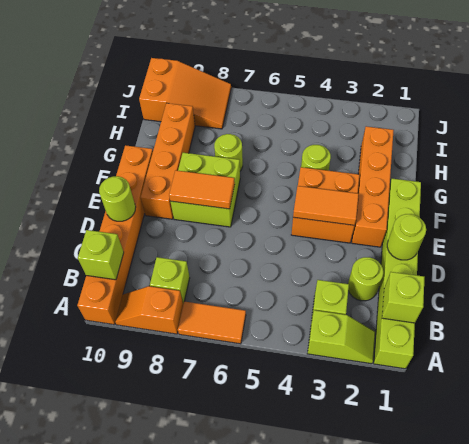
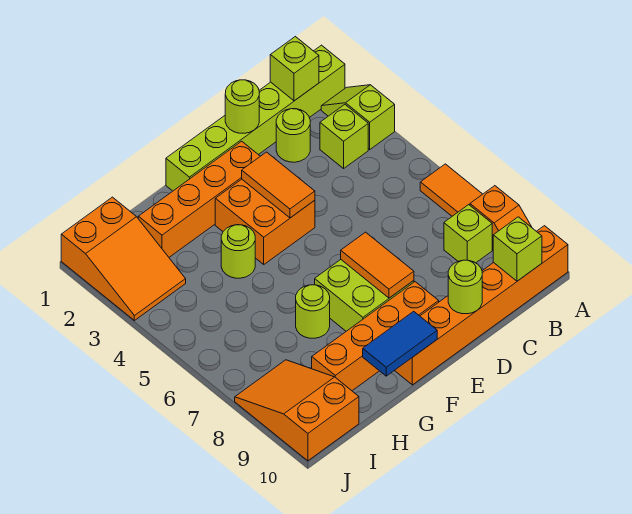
none -> blue tile F10:G10 level 2
none -> orange slope I1:J3 level 1 top 1

